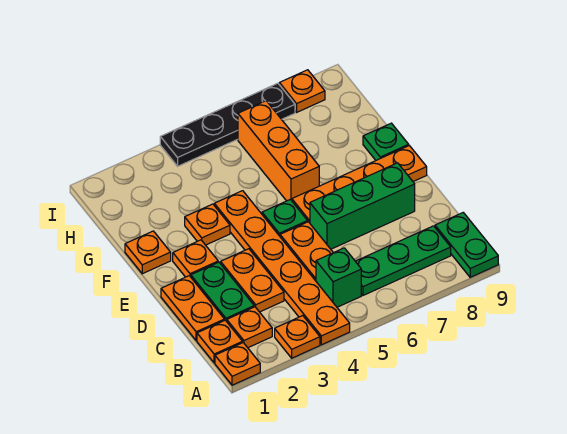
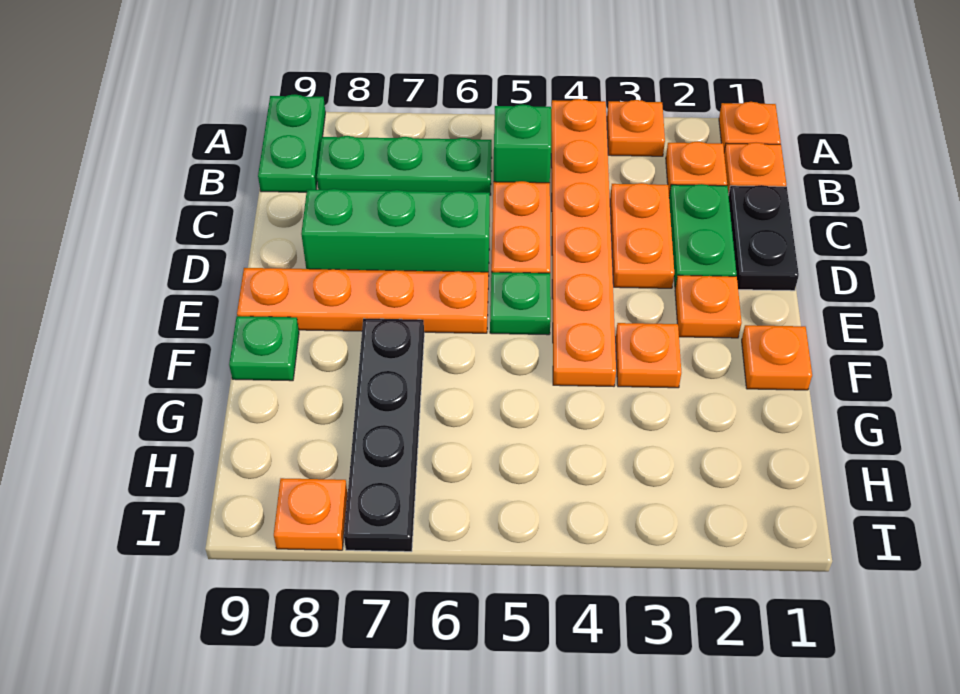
orange plate C1:D1 level 1 -> black plate C1:D1 level 1
orange brick F6:H6 level 1 -> none
black plate I4:I7 level 1 -> black plate F7:I7 level 1

